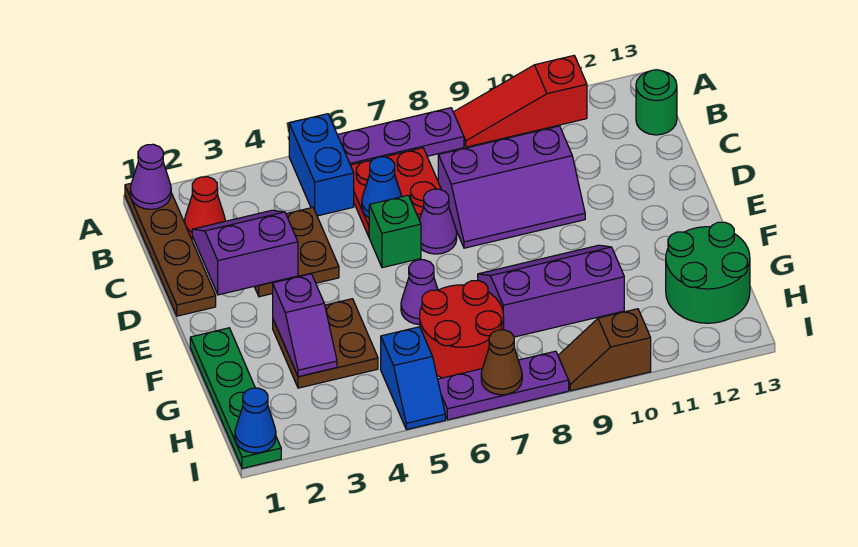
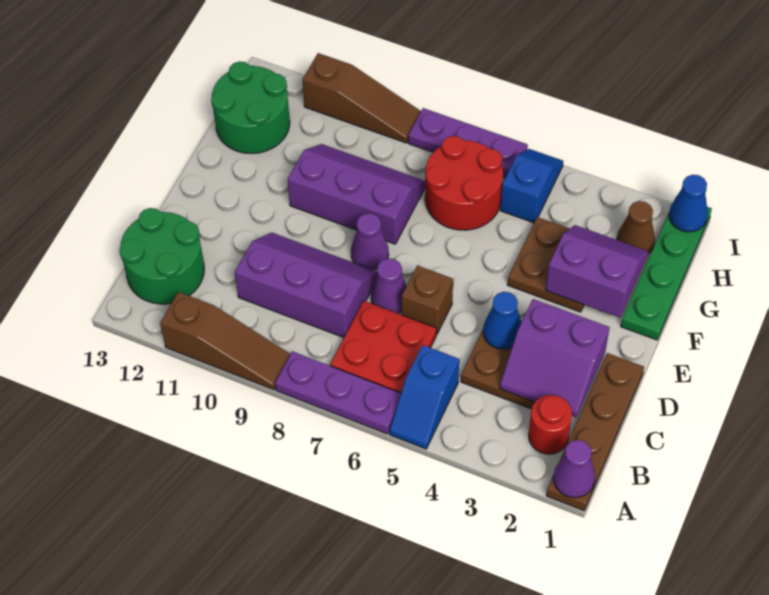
blue brick A5:B5 level 1 -> blue slope A5:B5 level 1 top B
red slope A9:A11 level 1 top 11 -> brown slope A9:A11 level 1 top 11
red cone B2 level 1 -> red round brick B2 level 1
green round brick B13 level 1 -> green round brick B12:C13 level 1
blue cone C6 level 2 -> blue cone D4 level 2
green brick D6 level 1 -> brown brick D6 level 1
purple slope F3:G3 level 2 top F -> purple slope F2:G3 level 2 top F
purple cone F6 level 1 -> purple cone E8 level 1
purple slope F8:G10 level 1 top G -> purple slope F8:G10 level 1 top F
brown cone I7 level 2 -> brown cone H2 level 1
brown slope I9:I10 level 1 top 10 -> brown slope I9:I11 level 1 top 11

